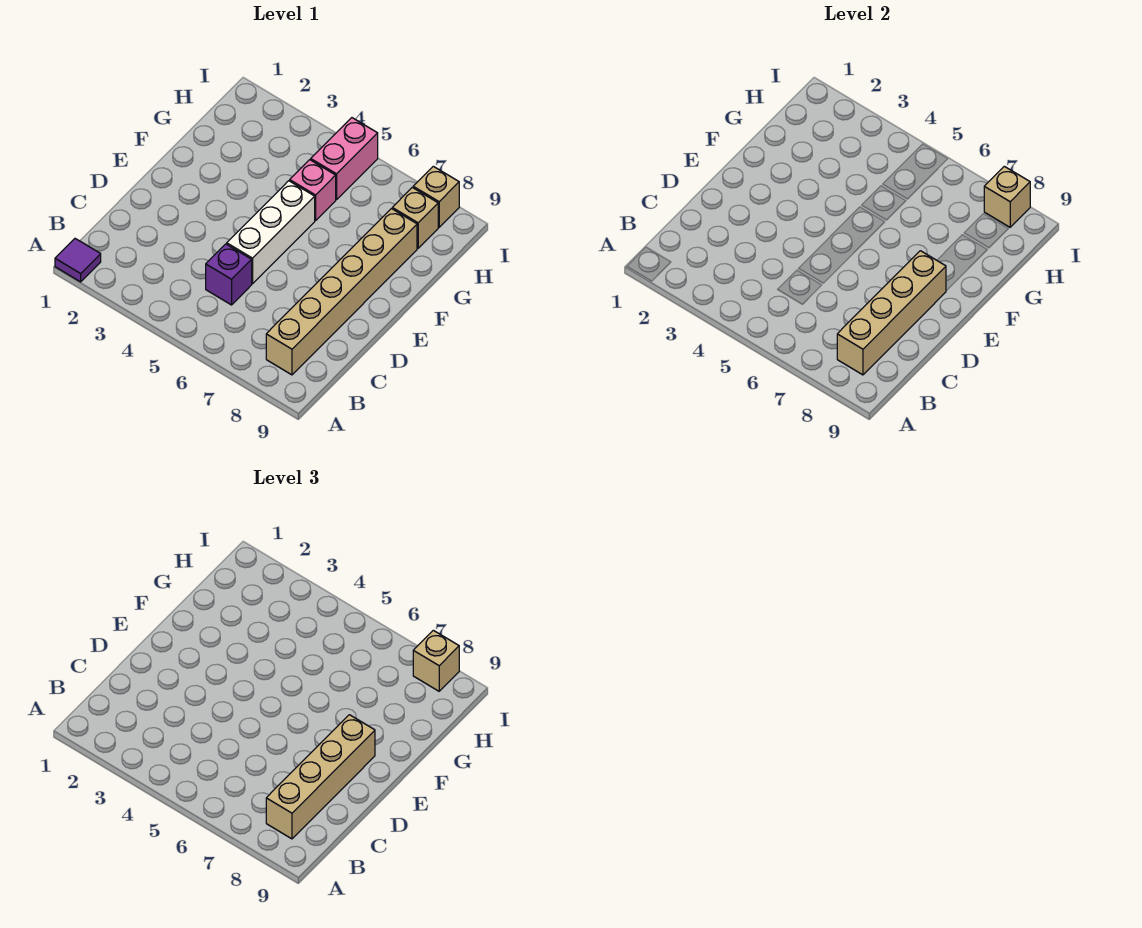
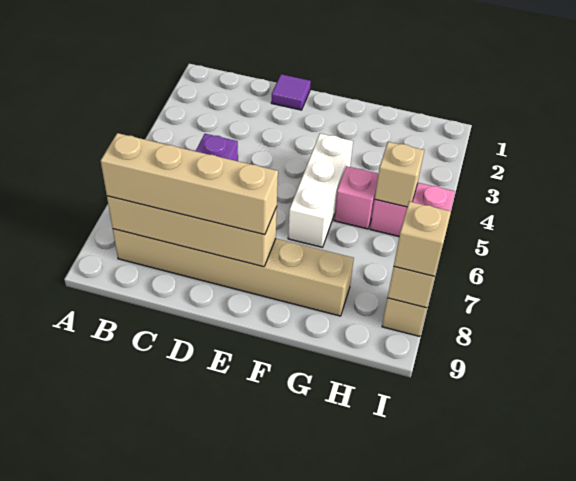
purple tile A1 level 1 -> purple tile D1 level 1
white brick D5:F5 level 1 -> white brick F4:F6 level 1
tan brick H8 level 1 -> tan brick H5 level 2

